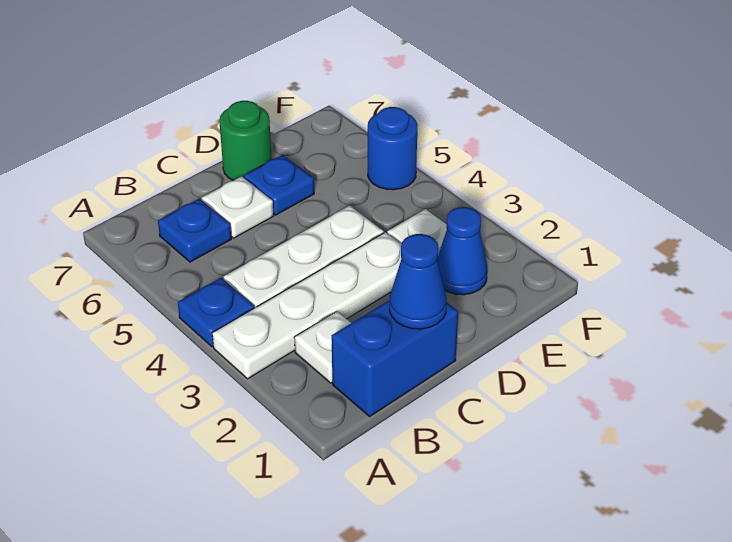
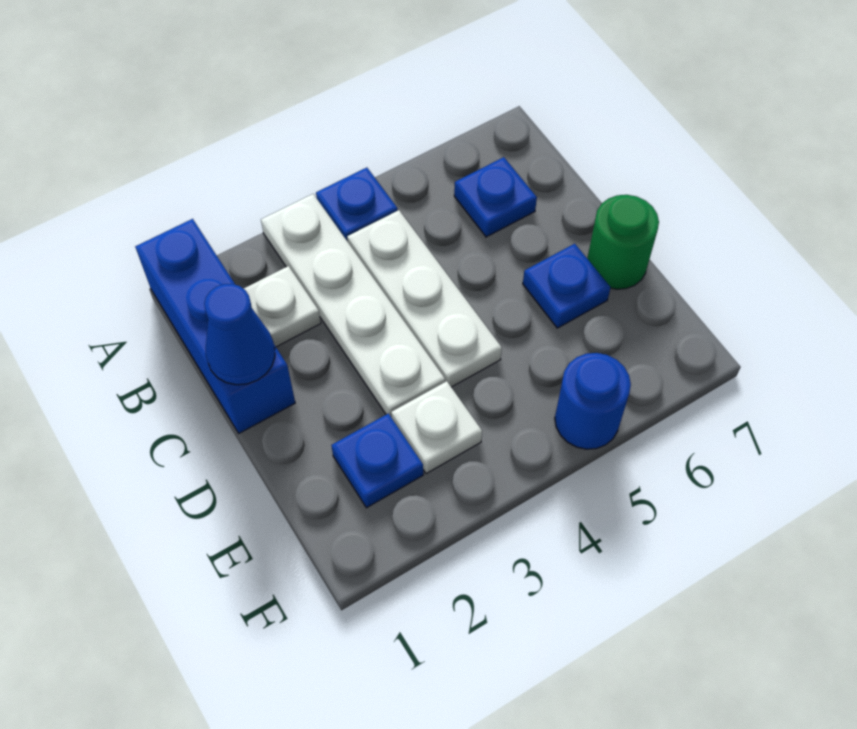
blue brick B1:C1 level 1 -> blue brick A1:C1 level 1
white plate C6 level 1 -> none
blue cone E2 level 1 -> blue plate E2 level 1

